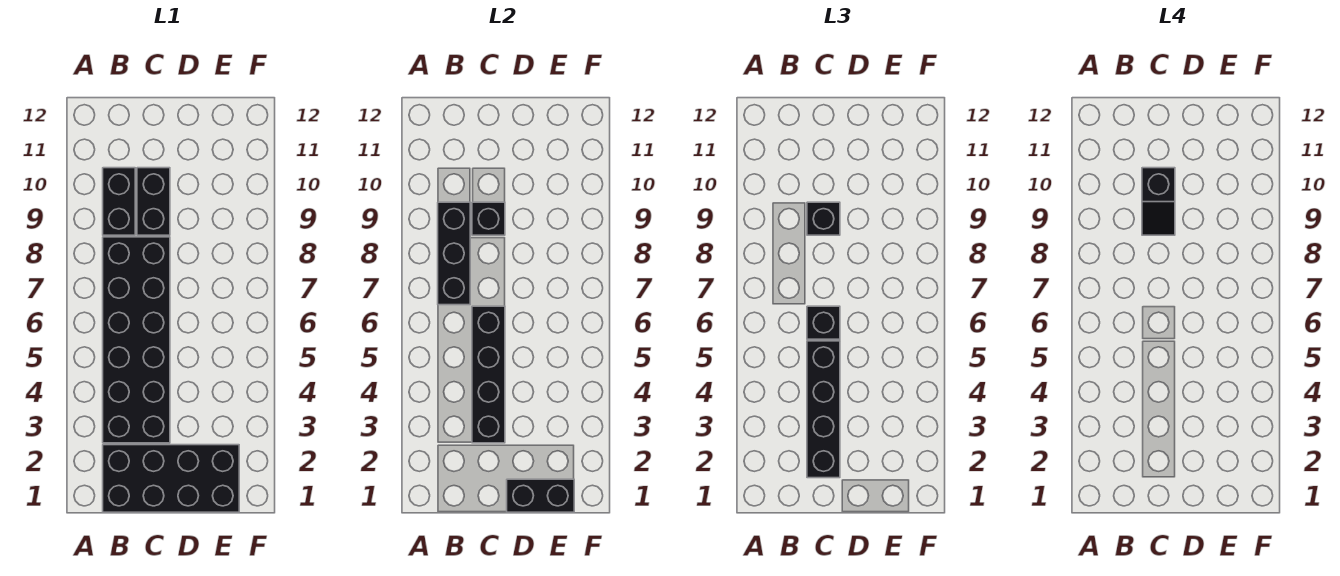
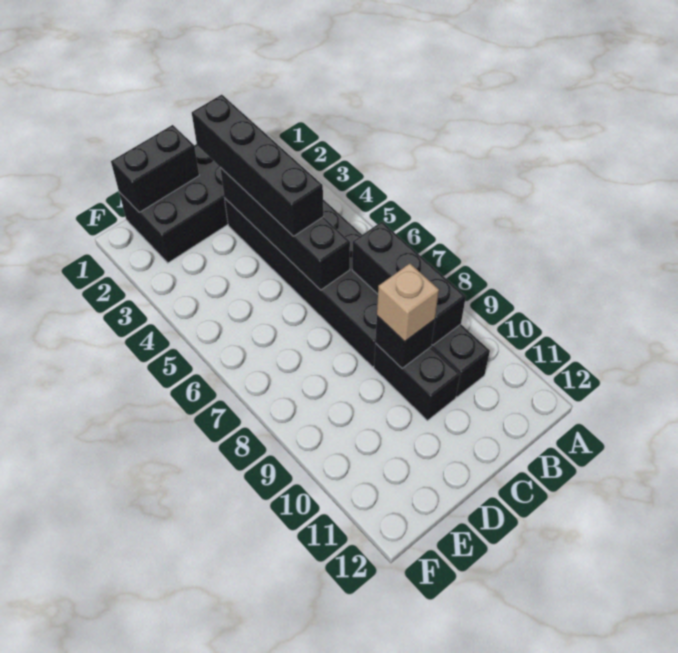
black brick C6 level 3 -> none
black brick C9 level 3 -> tan brick C9 level 3
black slope C9:C10 level 4 top 10 -> none

